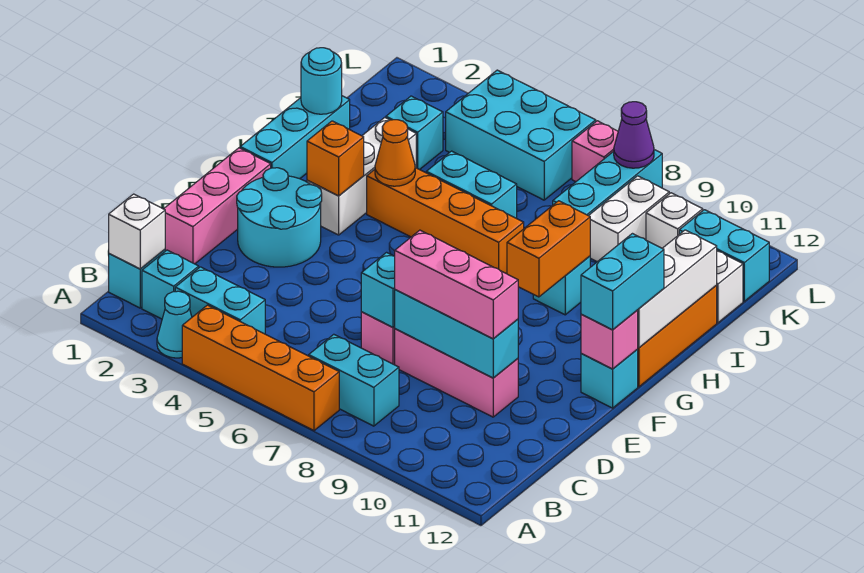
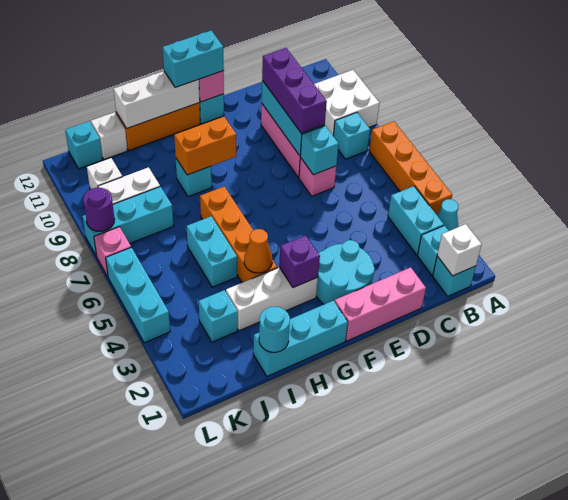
none -> white brick A9:B10 level 1
cyan brick B7:B8 level 1 -> cyan brick B8 level 1
pink brick D8:D10 level 3 -> purple brick D8:D10 level 3
orange brick G3 level 2 -> purple brick G3 level 2
cyan brick K4:L6 level 1 -> cyan brick L4:L6 level 1
cyan brick K11:K12 level 1 -> cyan brick K12 level 1
purple cone L8 level 2 -> purple round brick L8 level 2

